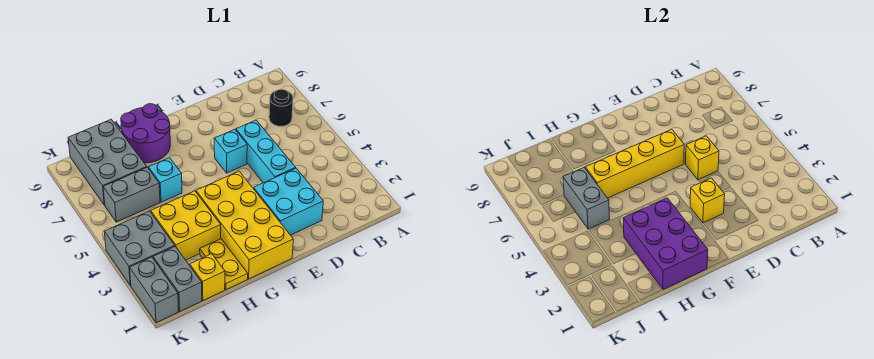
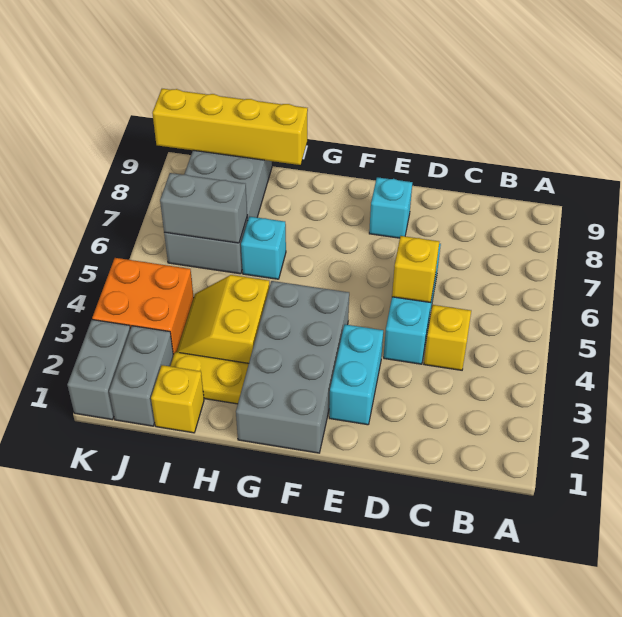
black round brick B7 level 1 -> none
cyan brick D2:E3 level 1 -> cyan brick E2:E3 level 1
yellow brick E3 level 2 -> yellow brick C4 level 1
cyan brick E6 level 1 -> cyan brick E8 level 1
yellow brick E6:H6 level 2 -> yellow brick H9:K9 level 2
yellow brick F1:G4 level 1 -> grey brick F1:G4 level 1
purple brick G1:H3 level 2 -> none
purple round brick G8:H9 level 1 -> none
yellow plate H1:H2 level 1 -> yellow plate H2:I2 level 1
yellow brick H3:I4 level 1 -> yellow slope H3:I4 level 1 top H
grey brick I5:I6 level 2 -> grey brick I6:J6 level 2
grey brick J3:K4 level 1 -> orange brick J3:K4 level 1

